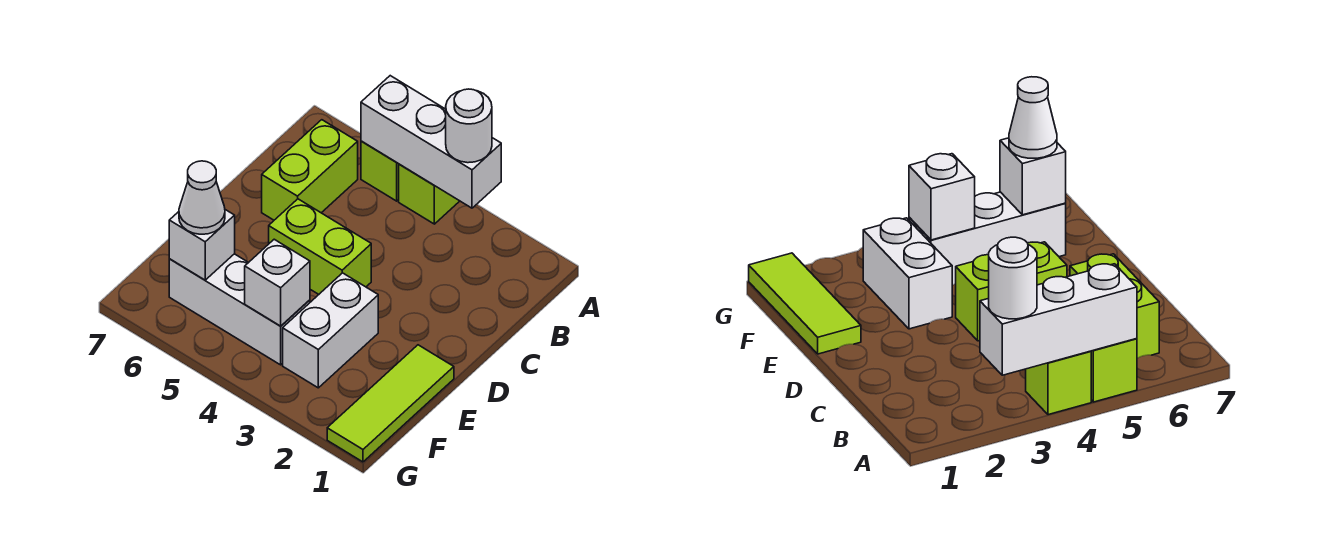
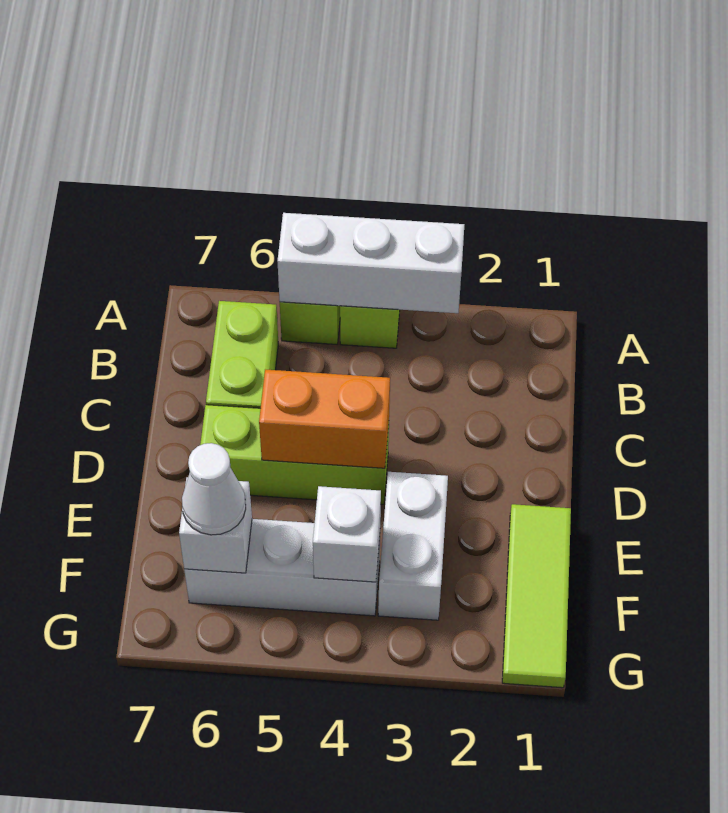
white round brick A3 level 3 -> none
lime brick D4:D5 level 1 -> lime brick D4:D6 level 1
none -> orange brick D4:D5 level 2

